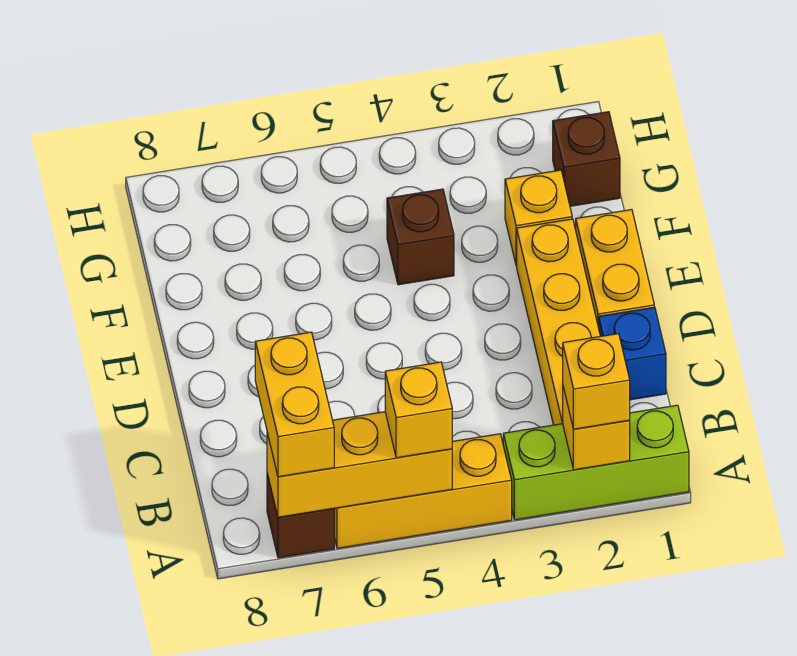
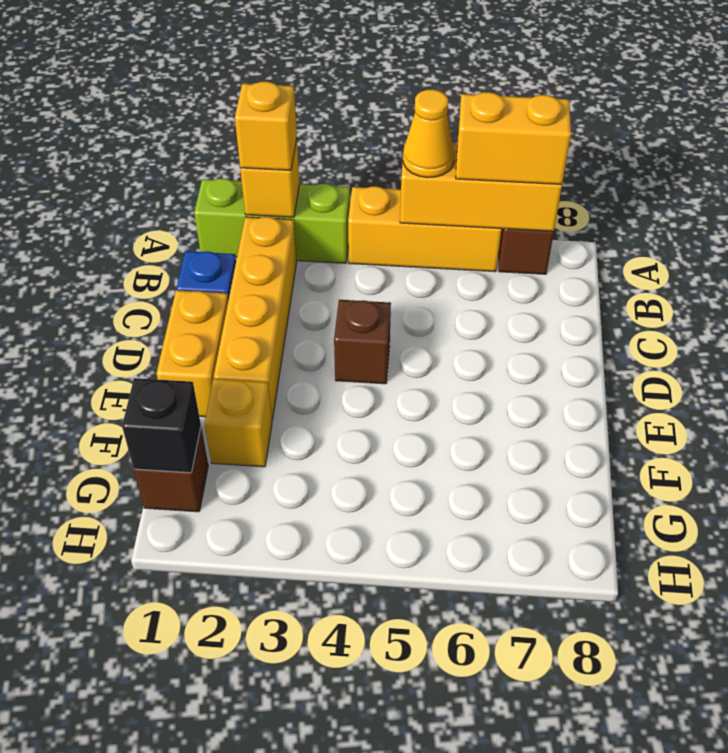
yellow brick A5 level 3 -> yellow cone A5 level 3
yellow brick A7:B7 level 3 -> yellow brick A6:A7 level 3
brown brick F4 level 1 -> brown brick D4 level 1
none -> black brick G1 level 2

